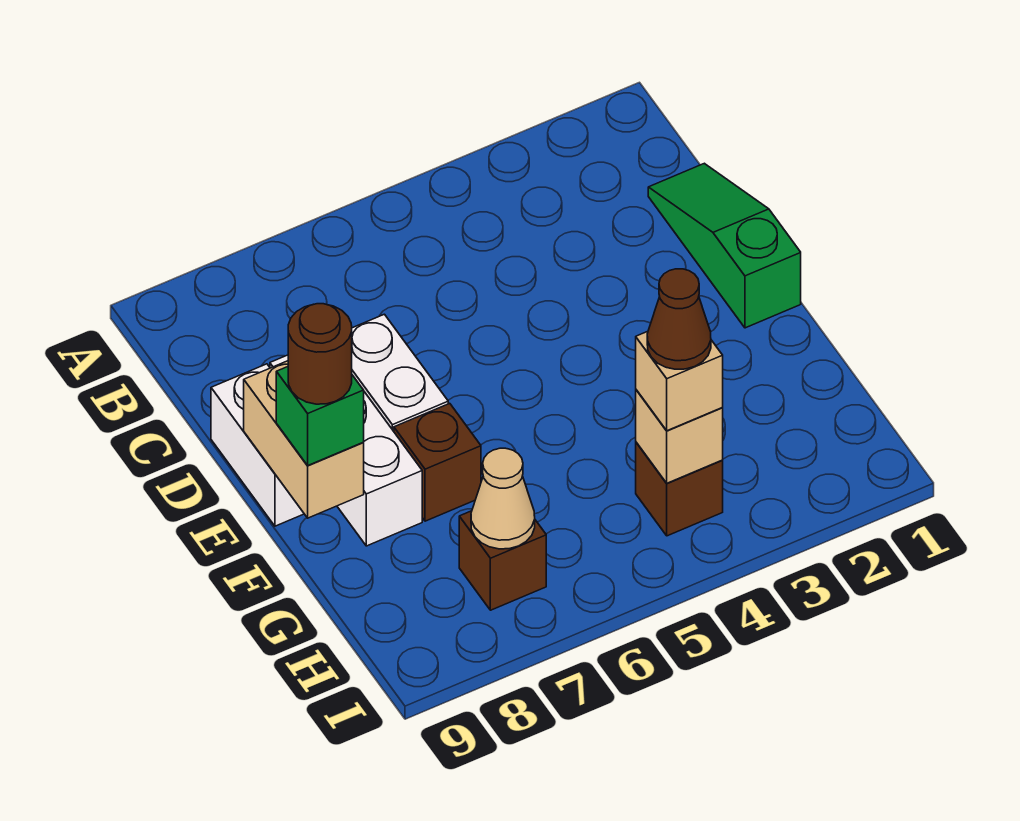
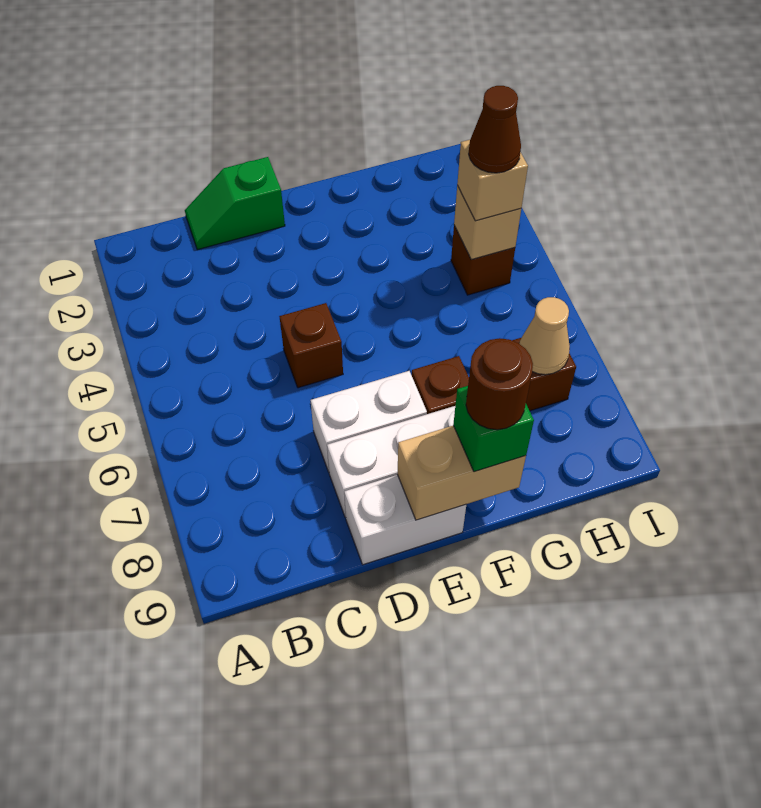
green slope C1:E1 level 1 top E -> green slope C1:D1 level 1 top D
none -> brown brick D5 level 1

